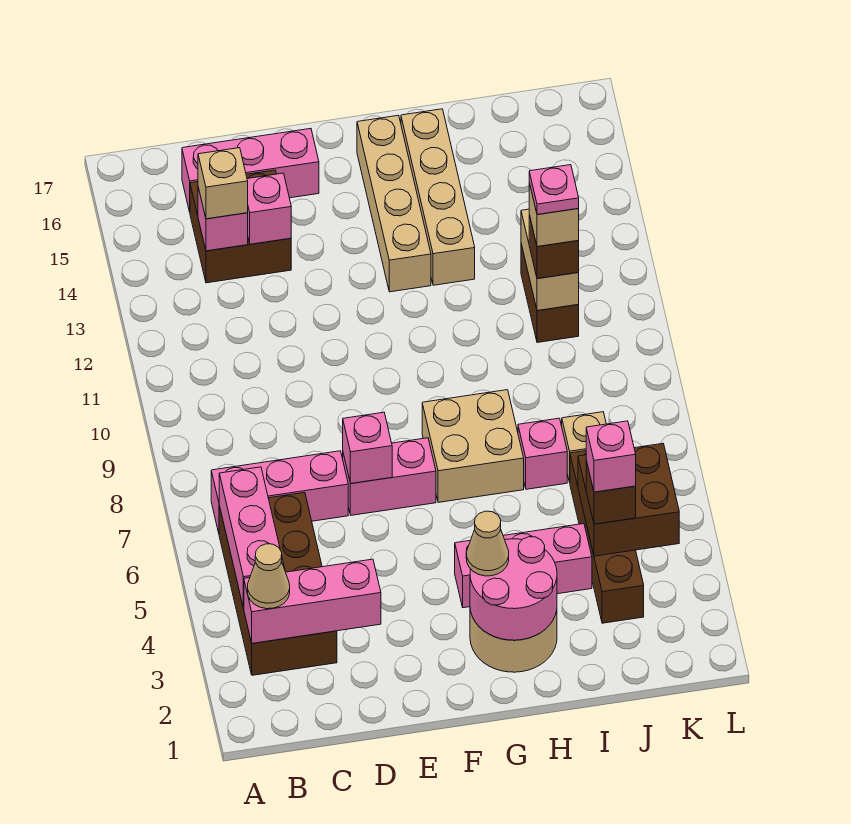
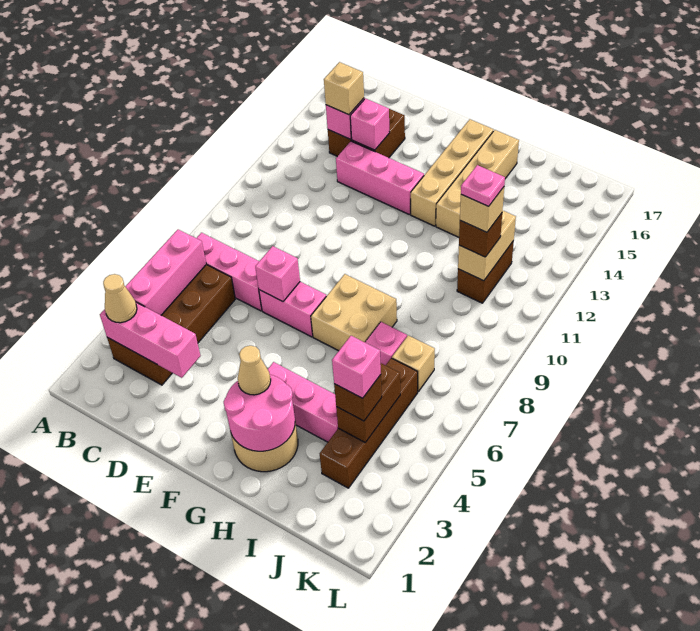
pink brick C16:E16 level 1 -> pink brick D13:F13 level 1
brown brick J4:K5 level 2 -> brown brick J4:J5 level 2

